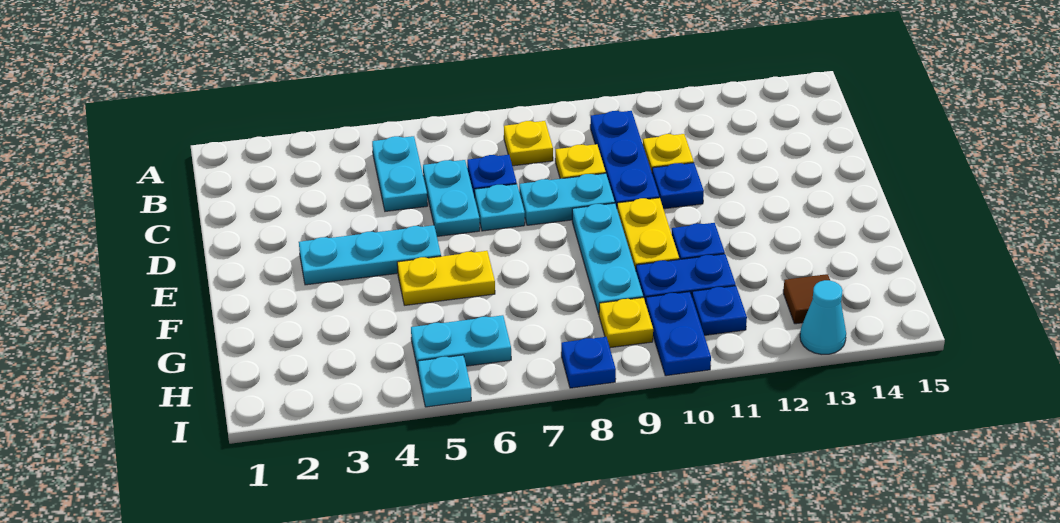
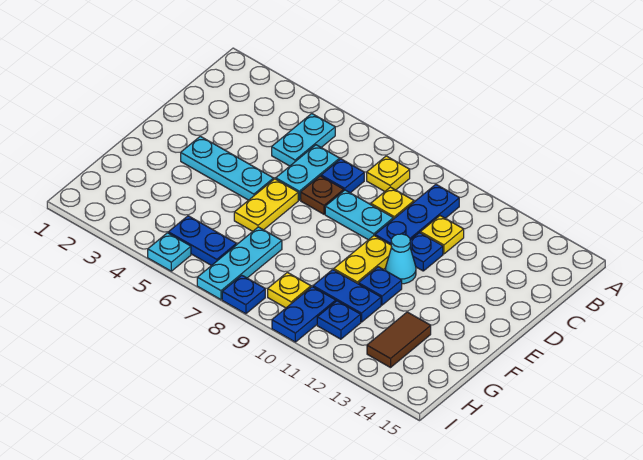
cyan plate D7 level 1 -> brown plate D7 level 1
cyan plate E9:G9 level 1 -> cyan plate G7:I7 level 1
yellow plate F5:F6 level 1 -> yellow plate E6:F6 level 1
cyan plate H5:H6 level 1 -> blue plate H5:H6 level 1
brown tile H13 level 1 -> brown tile G13:H13 level 1
cyan cone I13 level 1 -> cyan cone E11 level 1

